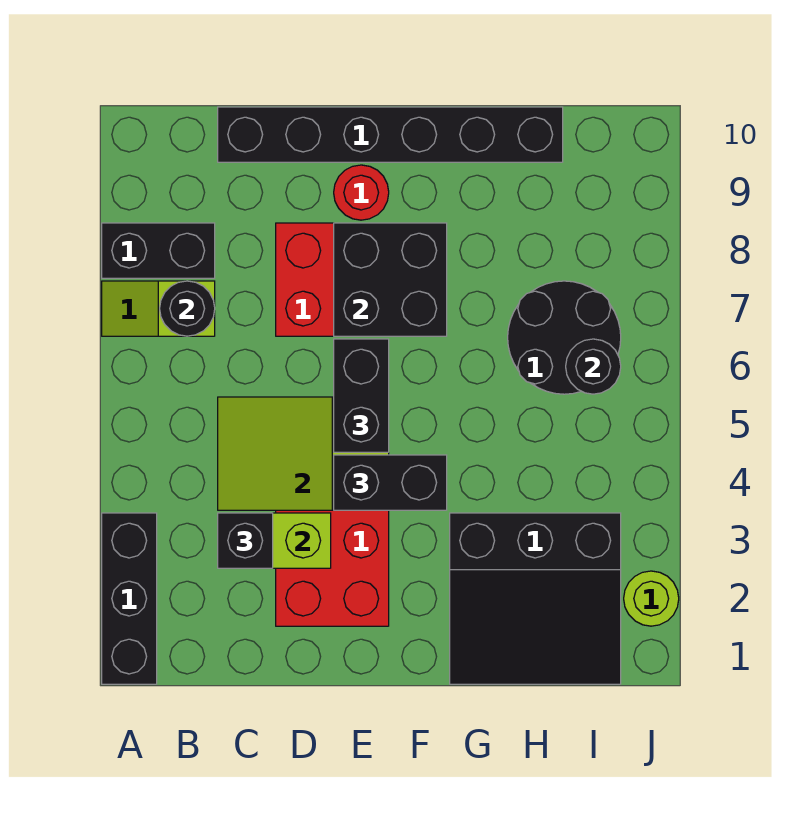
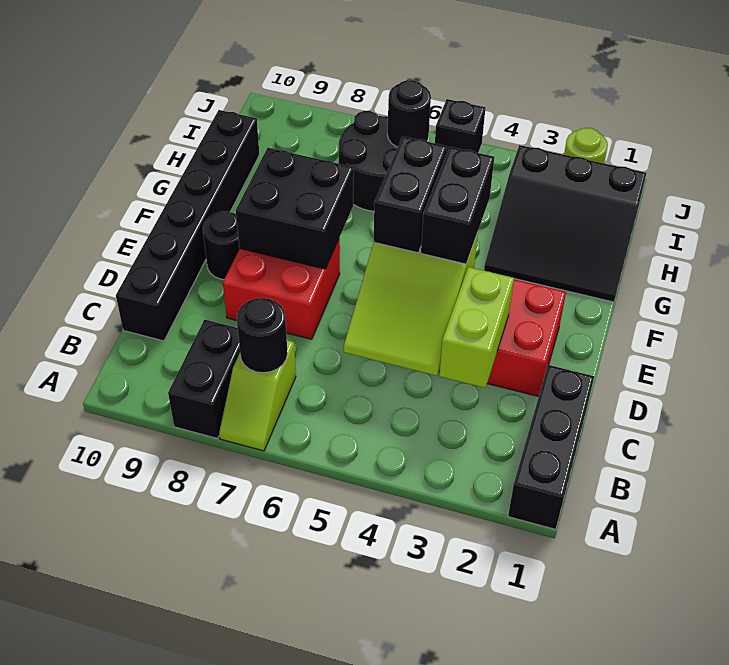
black brick A1:A3 level 1 -> black brick A1:C1 level 1
black brick C3 level 3 -> black brick J5 level 1
black brick E5:E6 level 3 -> black brick E5:F5 level 3
red round brick E9 level 1 -> black round brick E9 level 1
black slope G1:I3 level 1 top 3 -> black slope G1:I3 level 1 top I

